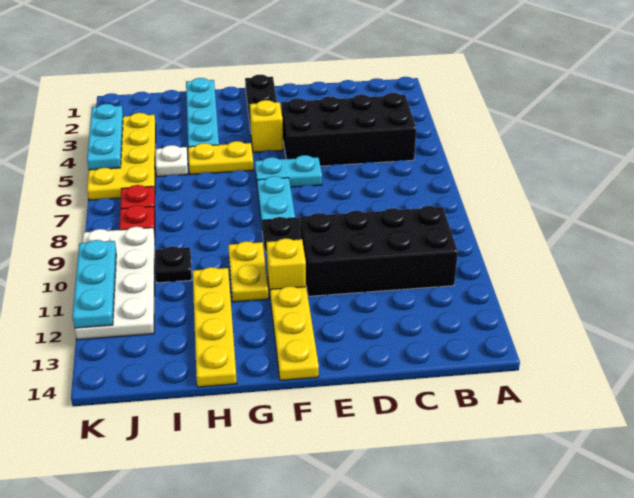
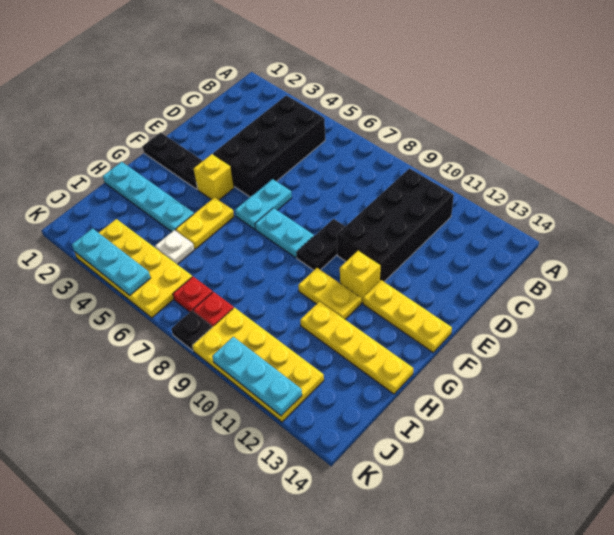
black plate I10 level 1 -> black plate K8 level 1
white plate J9:K12 level 1 -> yellow plate J9:K12 level 1

